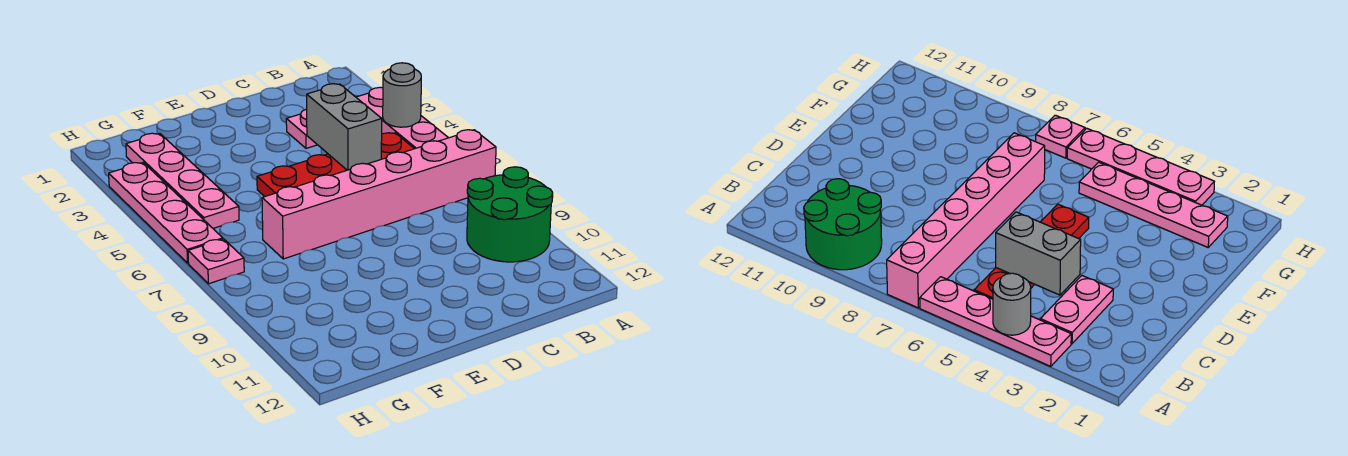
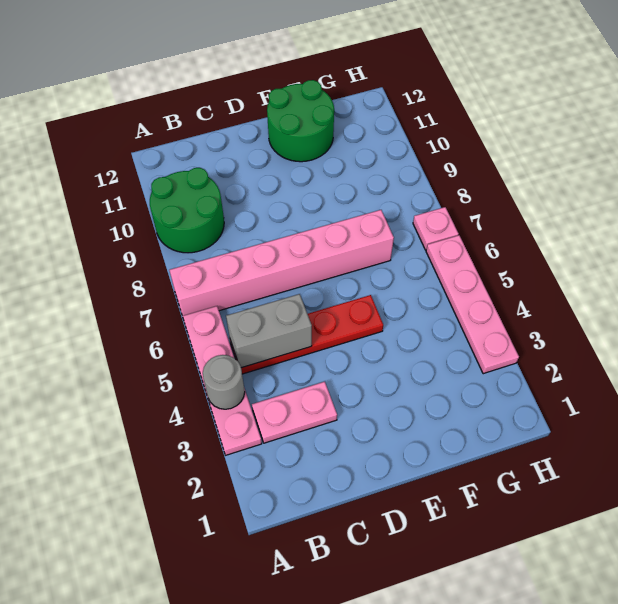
grey brick C4:C5 level 2 -> grey brick B5:C5 level 2
none -> green round brick E11:F12 level 1
pink plate G2:G5 level 1 -> none

